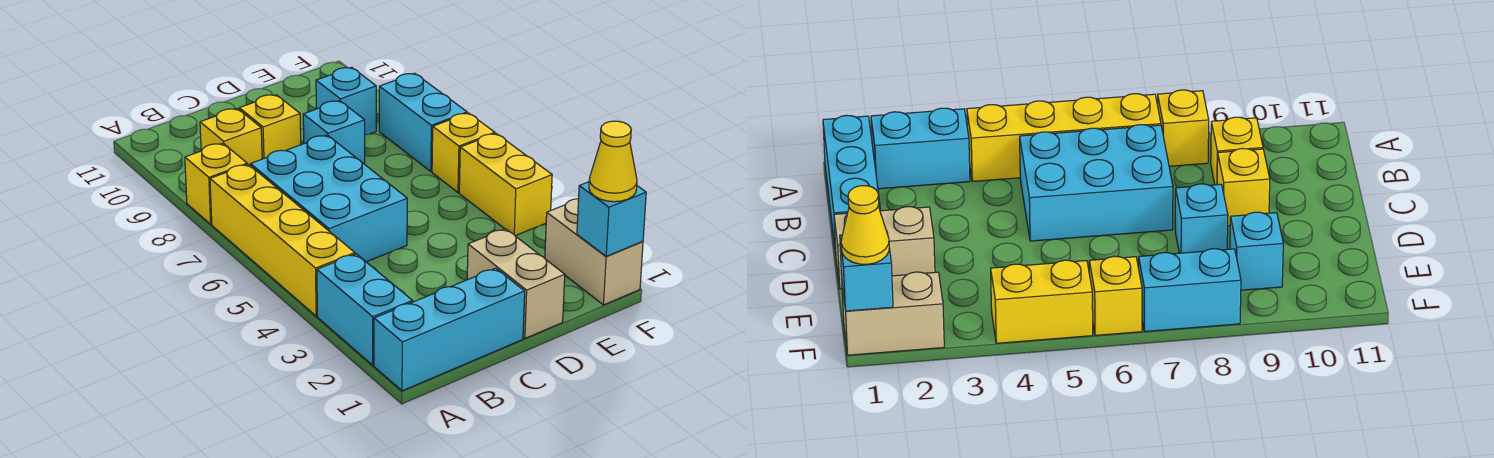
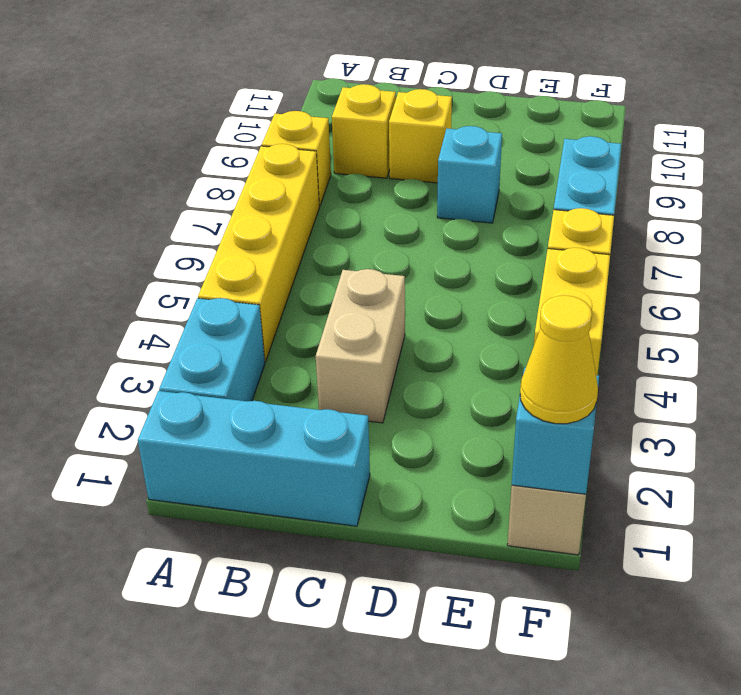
cyan brick B5:C7 level 1 -> none
tan brick D1:D2 level 1 -> tan brick C3:C4 level 1
cyan brick E9 level 1 -> none

